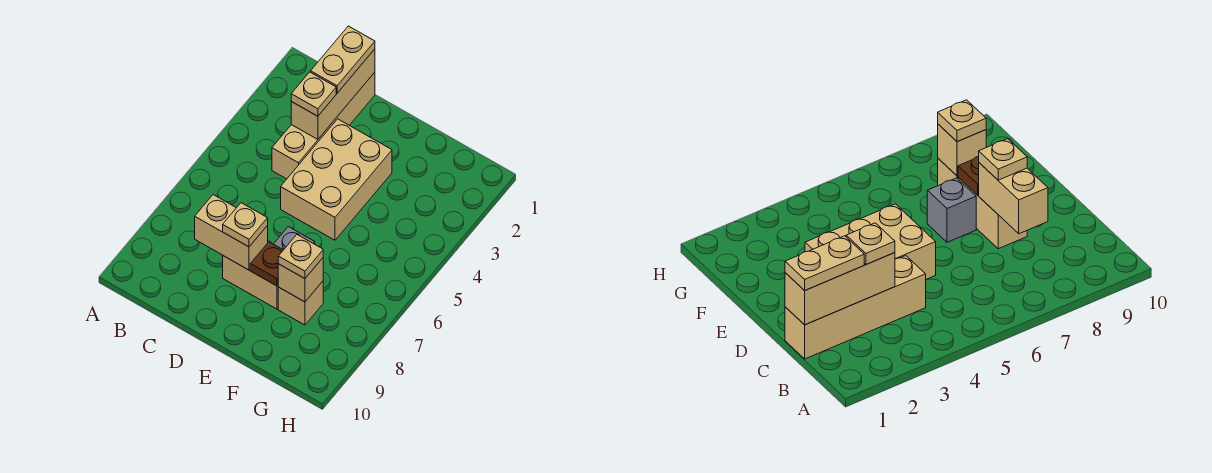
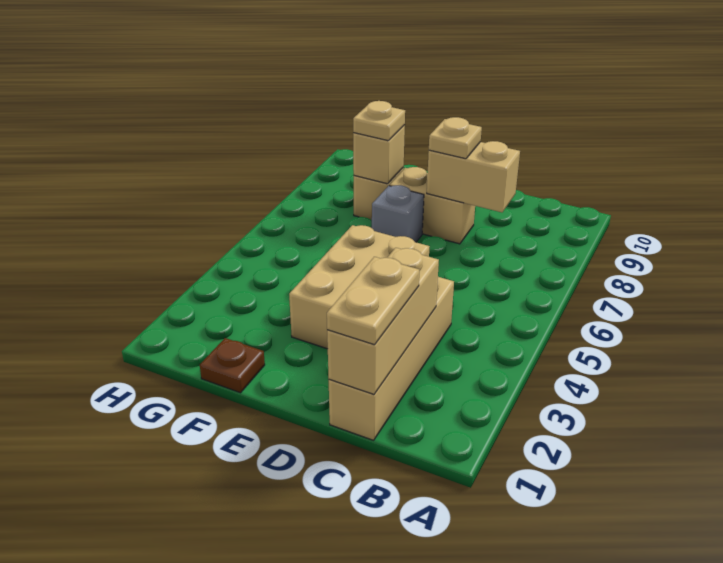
tan plate C3 level 3 -> none
brown plate E8 level 2 -> brown plate F1 level 1

